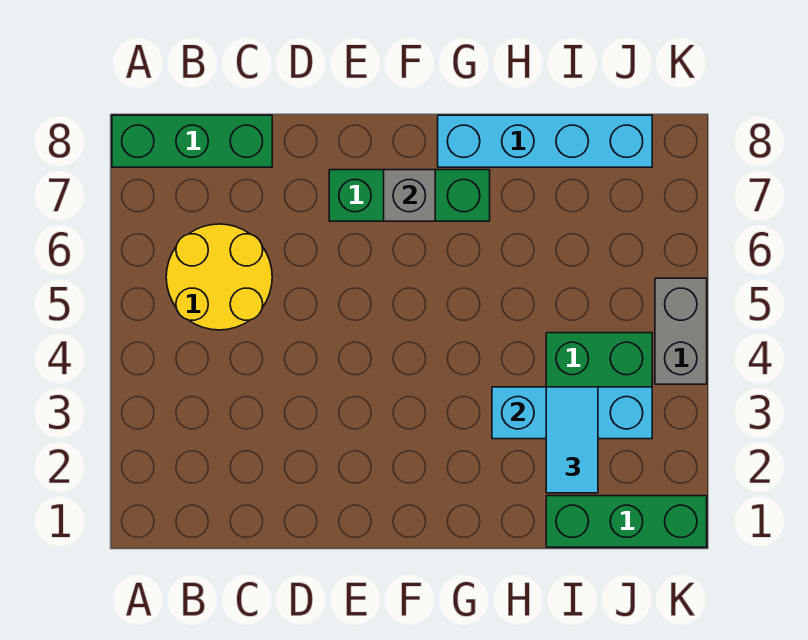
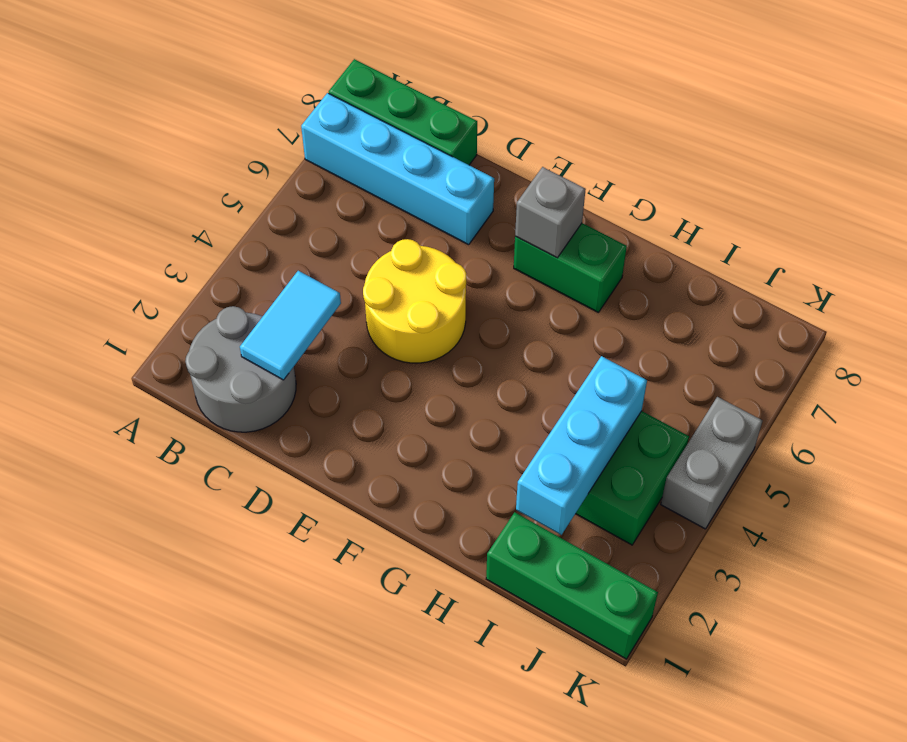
none -> grey round brick B1:C2 level 1
yellow round brick B5:C6 level 1 -> yellow round brick D4:E5 level 1
green brick E7:G7 level 1 -> green brick F7:G7 level 1
cyan brick G8:J8 level 1 -> cyan brick A7:D7 level 1
cyan brick H3:J3 level 2 -> cyan brick I2:I4 level 2
cyan tile I2:I3 level 3 -> cyan tile C2:C3 level 2

